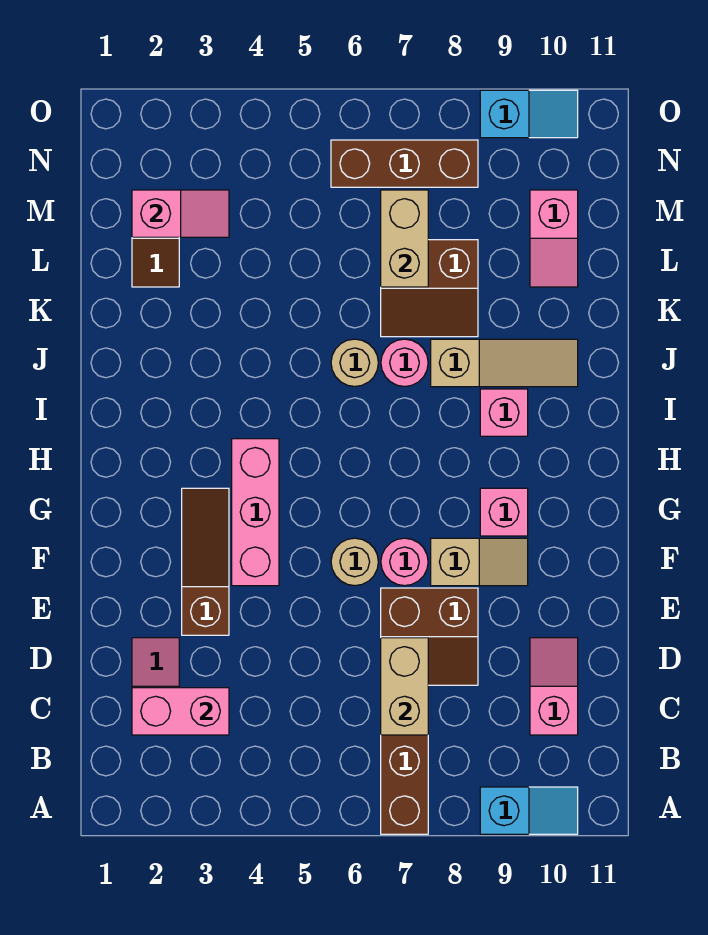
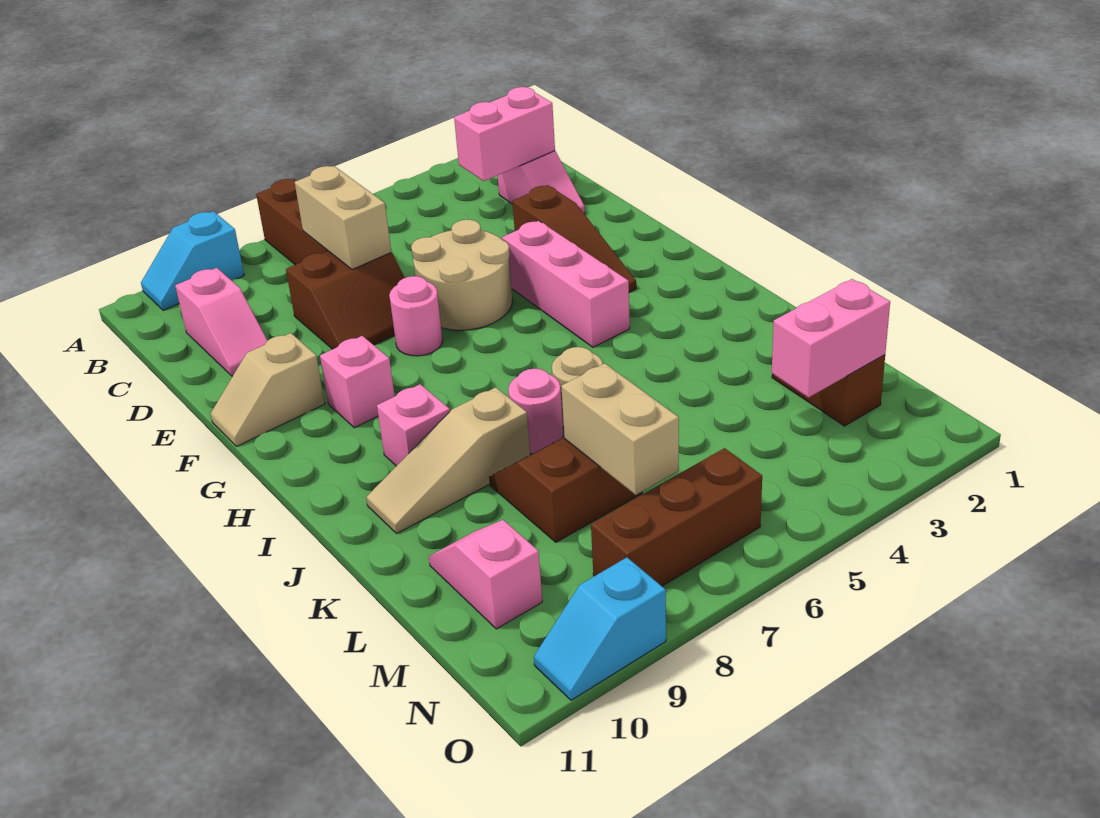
brown slope D7:E8 level 1 top E -> brown slope D7:E8 level 1 top D
tan round brick F6 level 1 -> tan round brick E5:F6 level 1
tan slope F8:F9 level 1 top 8 -> tan slope F10:F11 level 1 top 10
pink slope M2:M3 level 2 top 2 -> pink brick M2:M3 level 2

